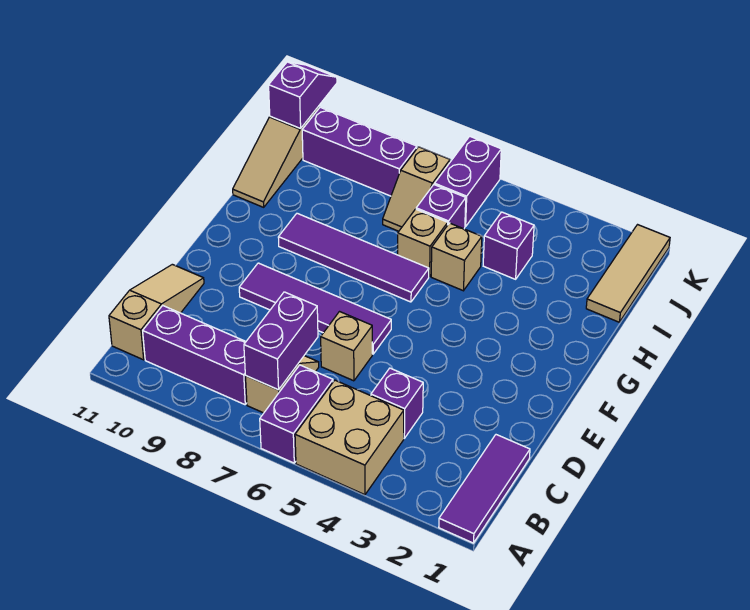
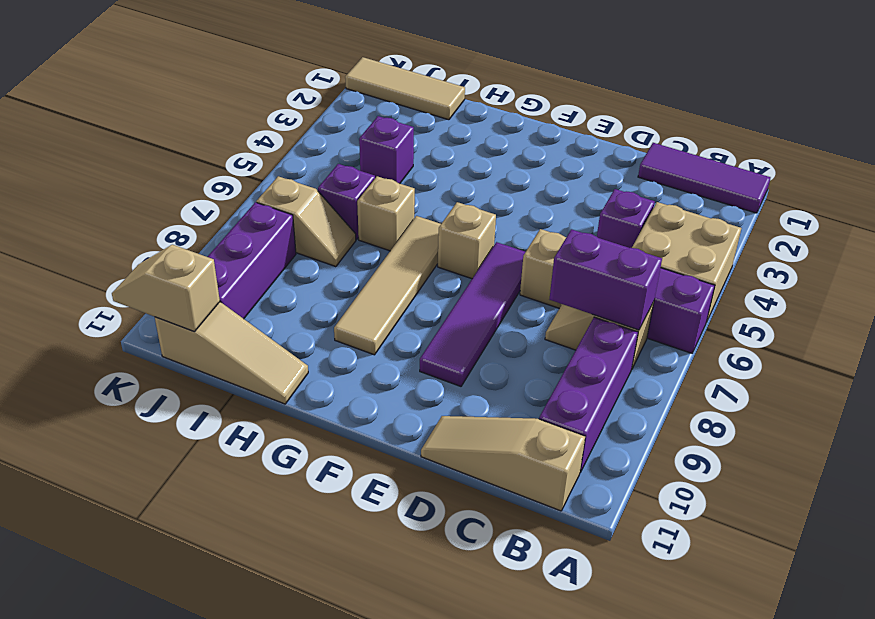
purple tile G6:G9 level 1 -> tan tile G6:G9 level 1
tan brick H5 level 1 -> tan brick F6 level 1
purple brick J6:K6 level 1 -> none
purple slope J11:K11 level 2 top J -> tan slope J11:K11 level 2 top J

